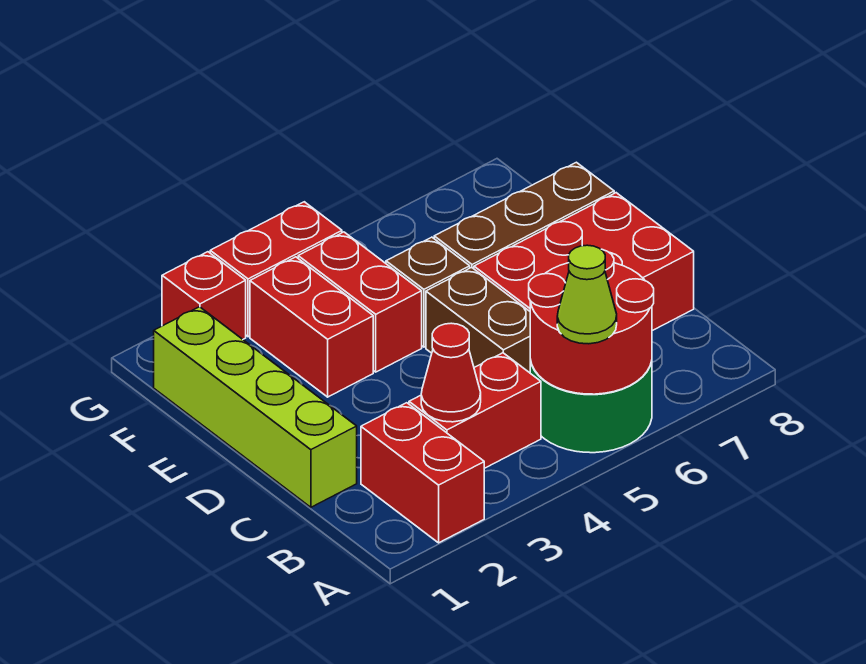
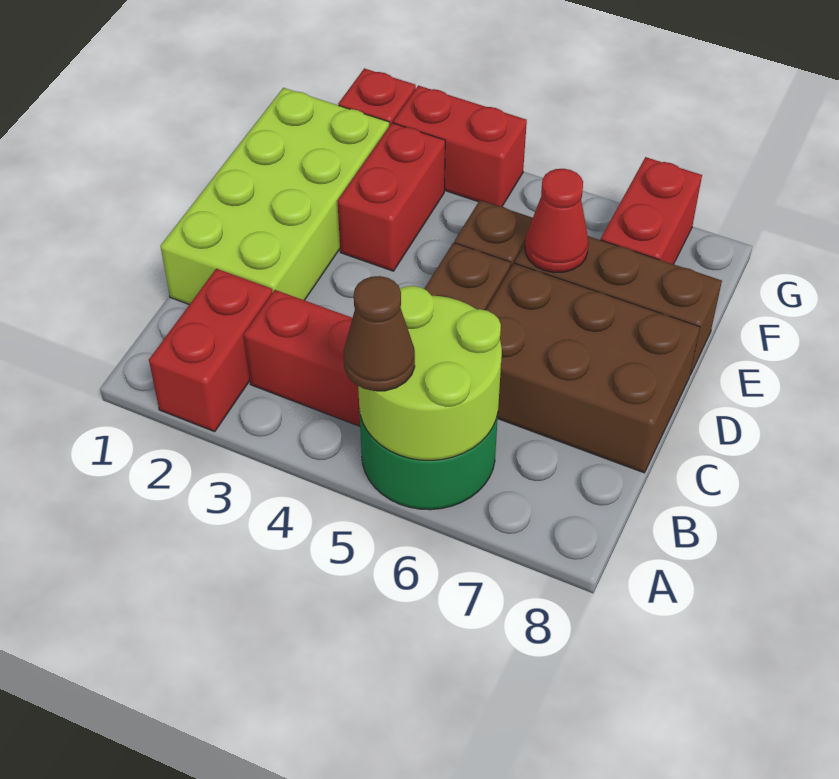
red round brick A5:B6 level 2 -> lime round brick A5:B6 level 2
lime cone A5 level 3 -> brown cone A5 level 3
red cone B3 level 2 -> red cone E6 level 2
lime brick C1:F1 level 1 -> lime brick C1:F2 level 1
red brick C6:D8 level 1 -> brown brick C6:D8 level 1
red brick E4:F4 level 1 -> red brick F7:G7 level 1

